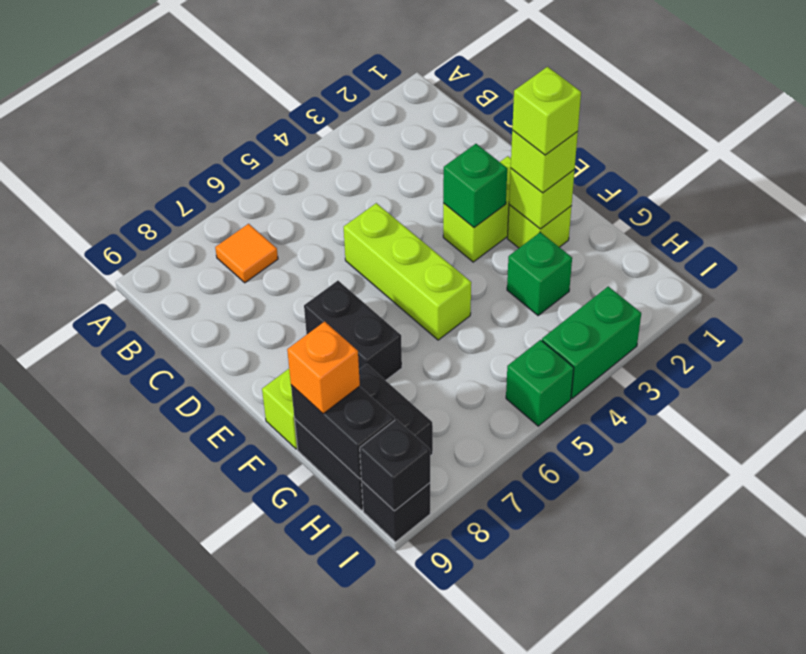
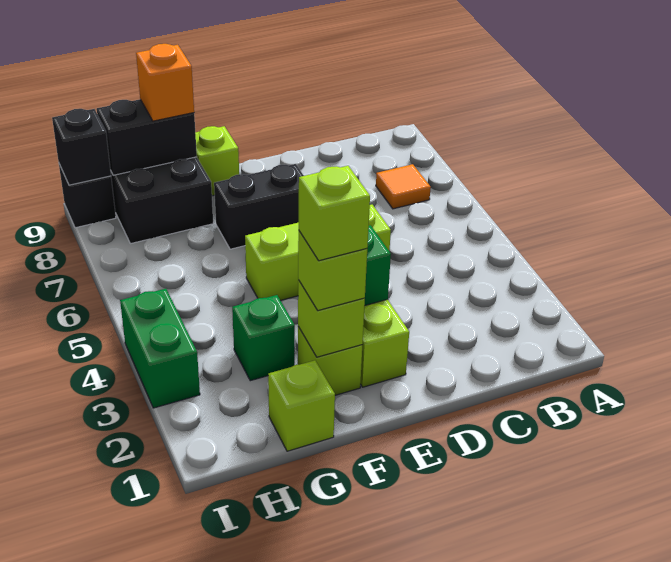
none -> lime brick G1 level 1
green brick I5 level 1 -> none

